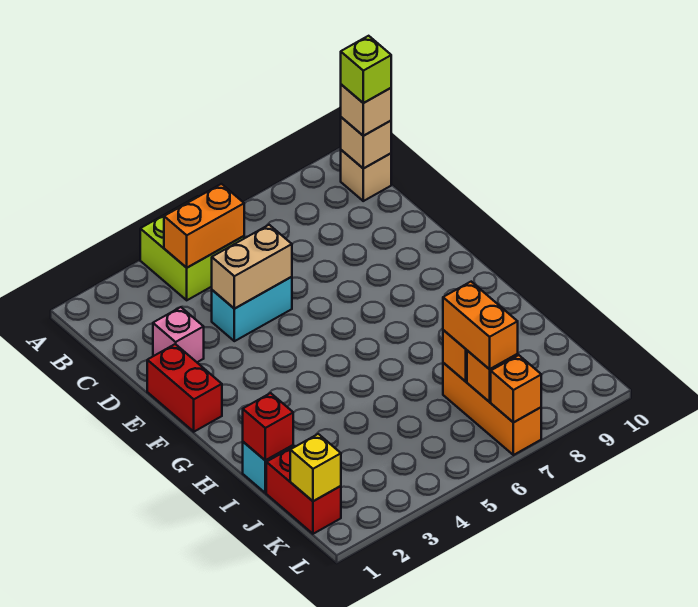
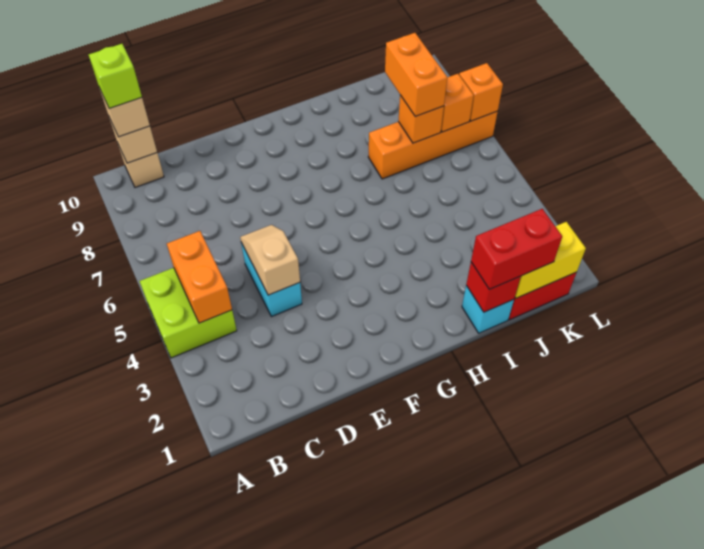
pink brick D2 level 1 -> none
tan brick D4:D5 level 2 -> tan slope D4:D5 level 2 top 4
red brick E1:F1 level 1 -> red brick I1:J1 level 3
orange brick J7:L7 level 1 -> orange brick I7:L7 level 1
orange brick J7:K7 level 3 -> orange brick J7:J8 level 3
yellow brick K1 level 2 -> yellow brick J1:K1 level 2

